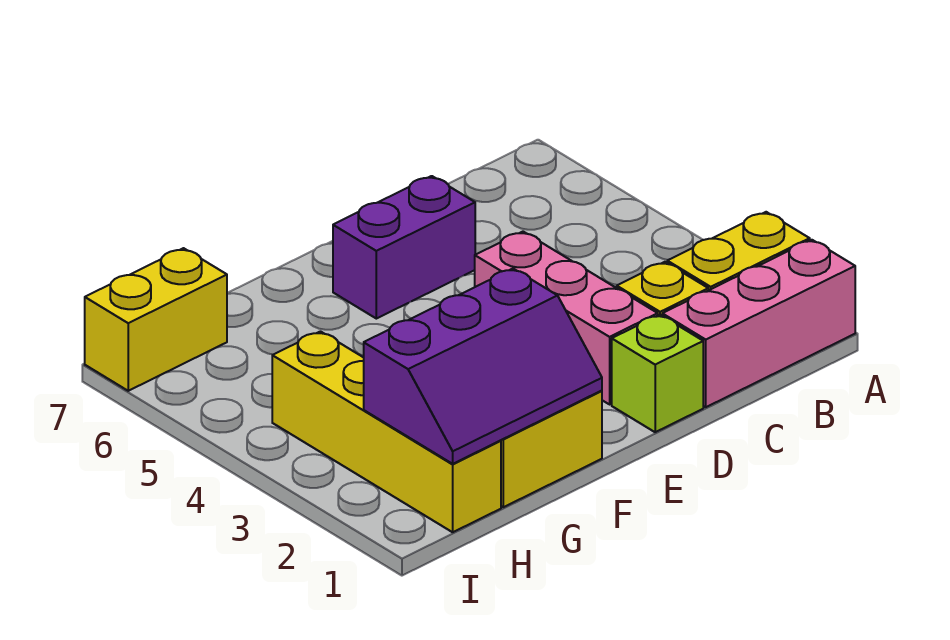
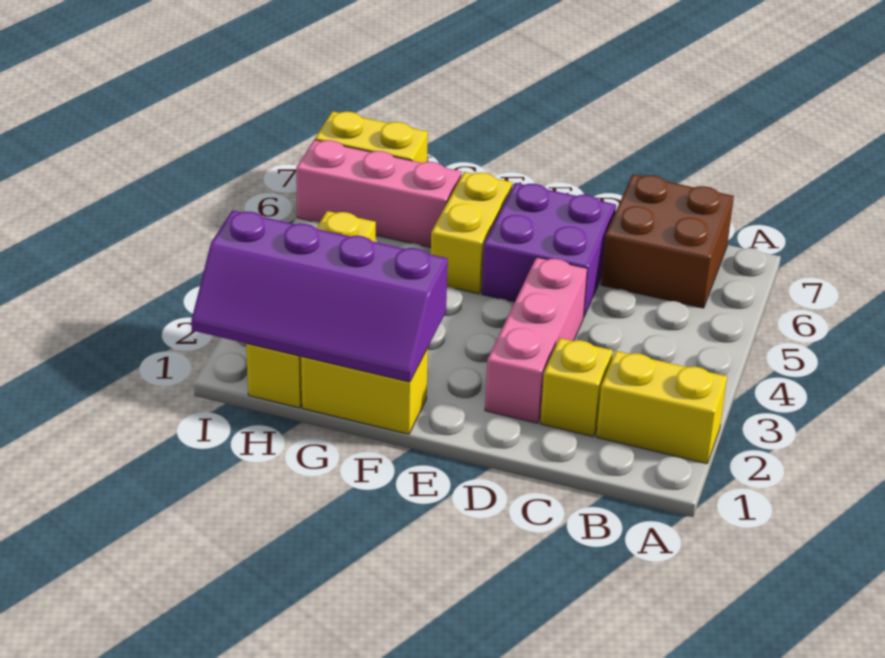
pink brick A1:C1 level 1 -> pink brick G6:I6 level 1
none -> brown brick B6:C7 level 1
lime brick D1 level 1 -> none
purple brick D6:E6 level 1 -> purple brick D5:E6 level 1
purple slope F1:H2 level 2 top 2 -> purple slope F1:I2 level 2 top 2
none -> yellow brick F5:F6 level 1

